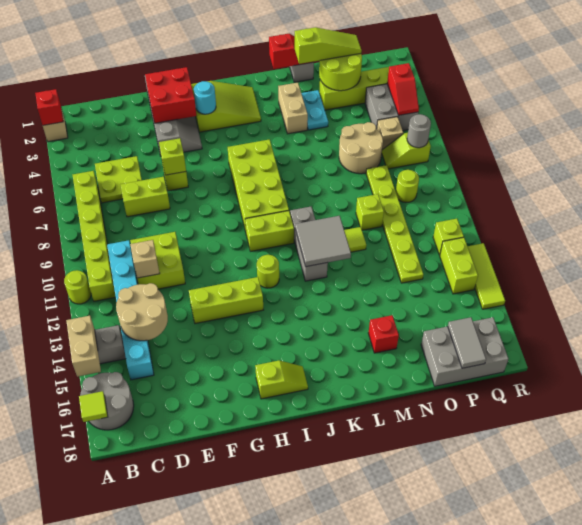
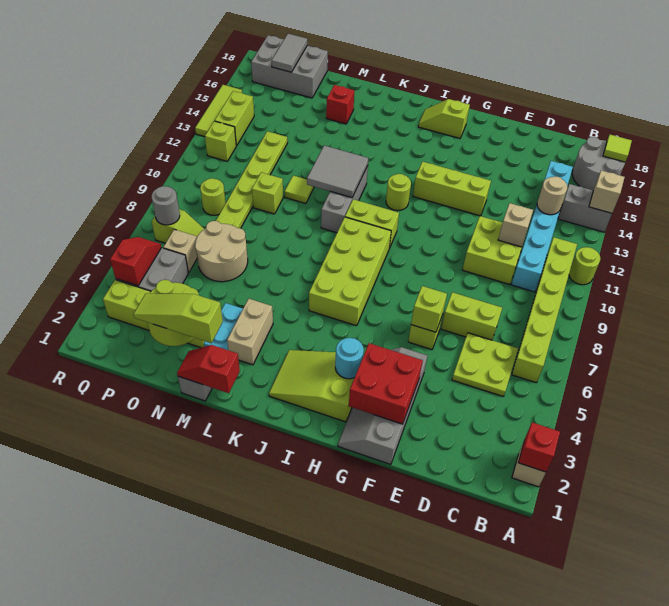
tan brick A14:A15 level 2 -> tan brick A14 level 2
tan round brick C13:D14 level 2 -> tan round brick C13 level 2

